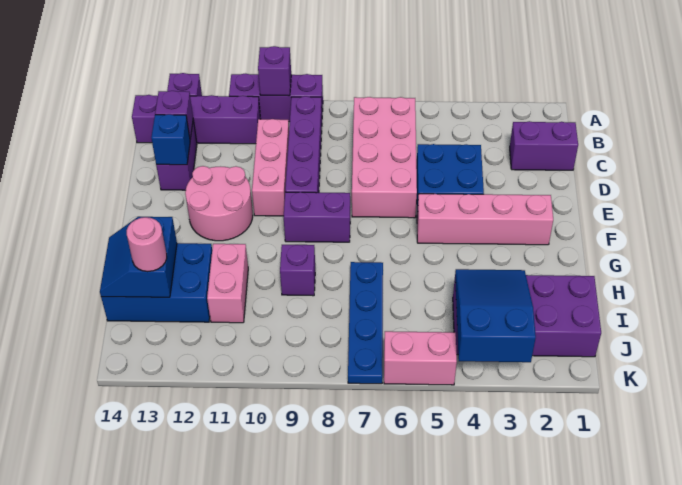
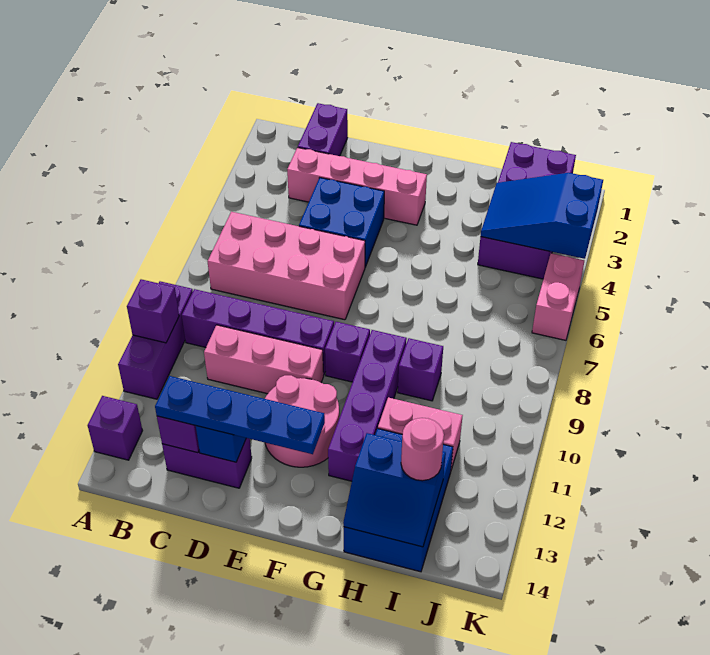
purple brick B11:B14 level 1 -> purple brick G9:G12 level 1
pink brick F2:F5 level 1 -> pink brick C3:F3 level 1
purple brick F8:F9 level 1 -> purple brick F9 level 1
blue plate H7:K7 level 1 -> blue plate C13:F13 level 3

